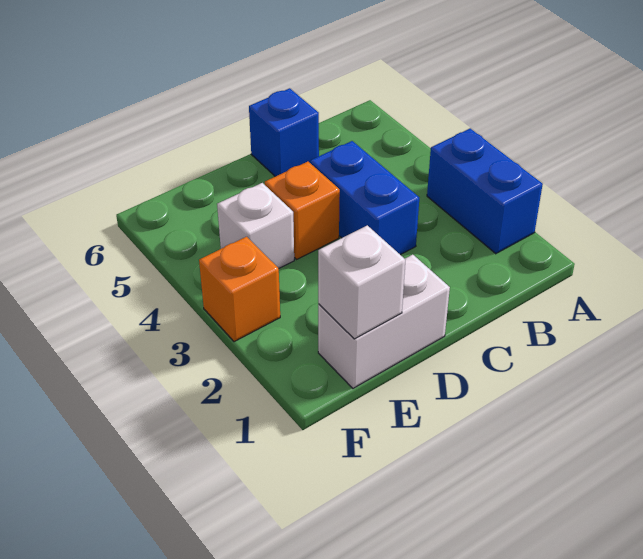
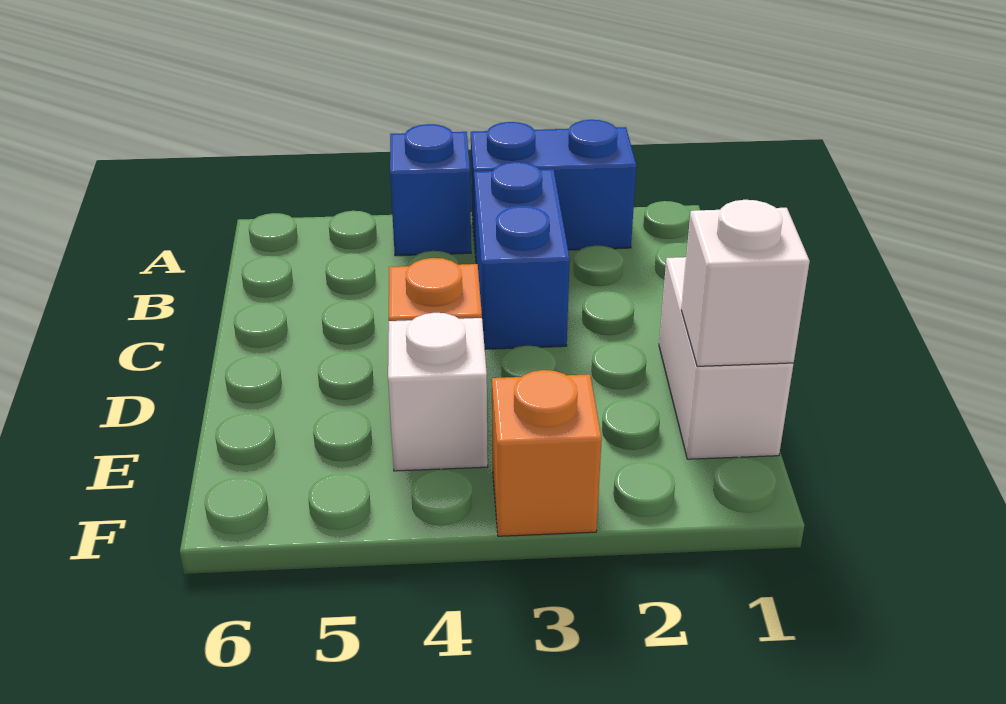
blue brick C3:C4 level 1 -> blue brick B3:C3 level 1
blue brick C6 level 1 -> blue brick A4 level 1

